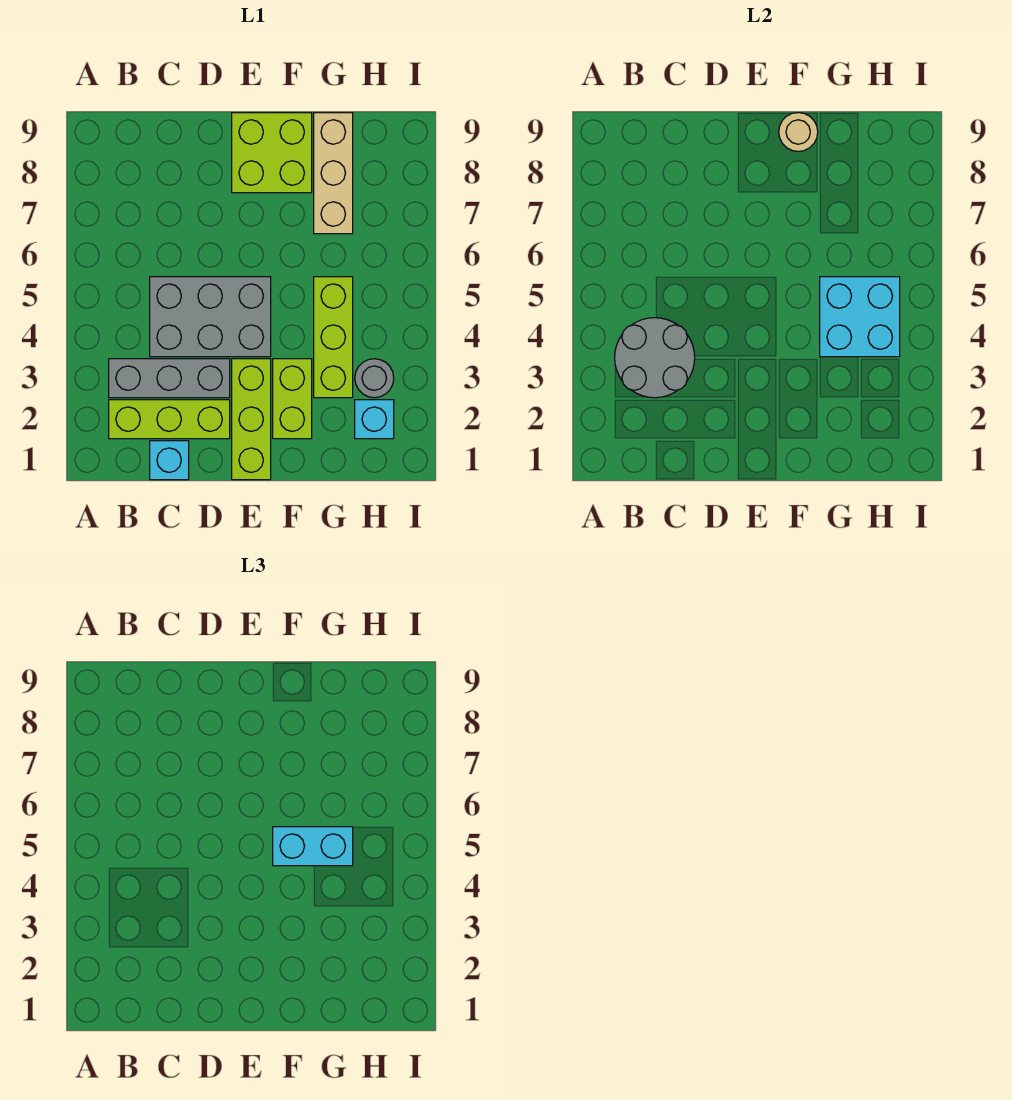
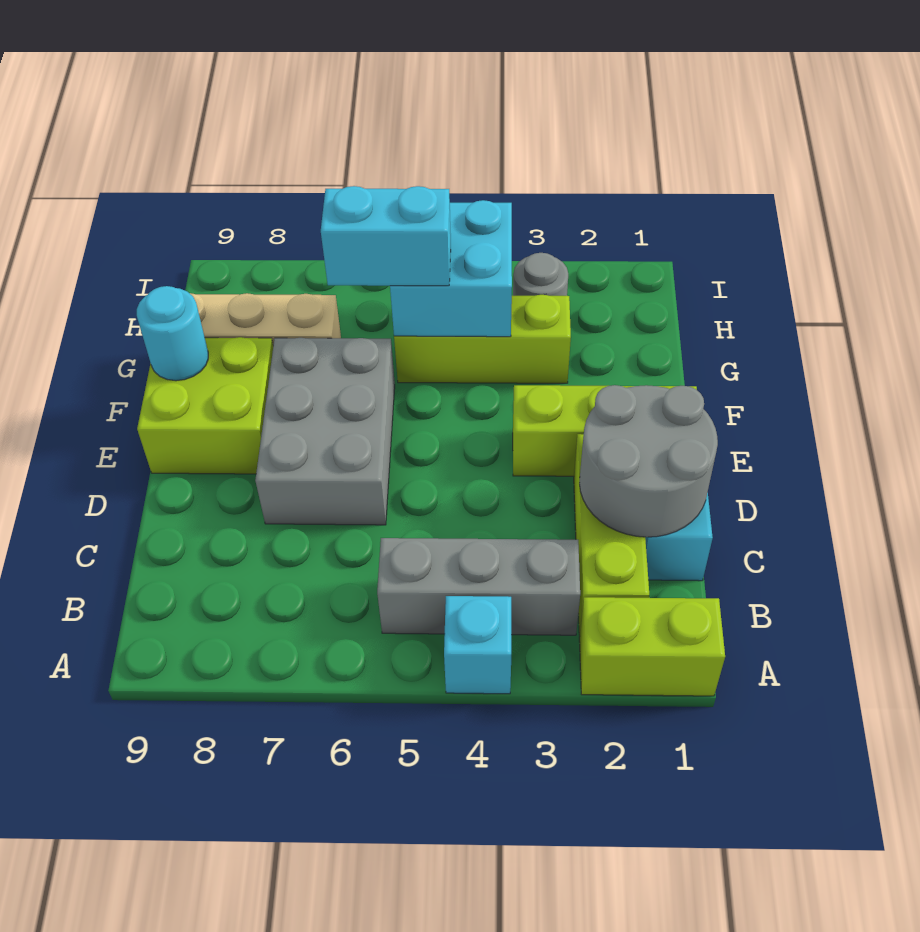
grey brick B3:D3 level 1 -> grey brick B3:B5 level 1
grey round brick B3:C4 level 2 -> grey round brick C1:D2 level 2
grey brick C4:E5 level 1 -> grey brick D6:F7 level 1
lime brick F2:F3 level 1 -> lime brick A1:A2 level 1
cyan brick F5:G5 level 3 -> cyan brick G5:G6 level 3
tan round brick F9 level 2 -> cyan round brick F9 level 2
cyan brick H2 level 1 -> cyan brick A4 level 1

